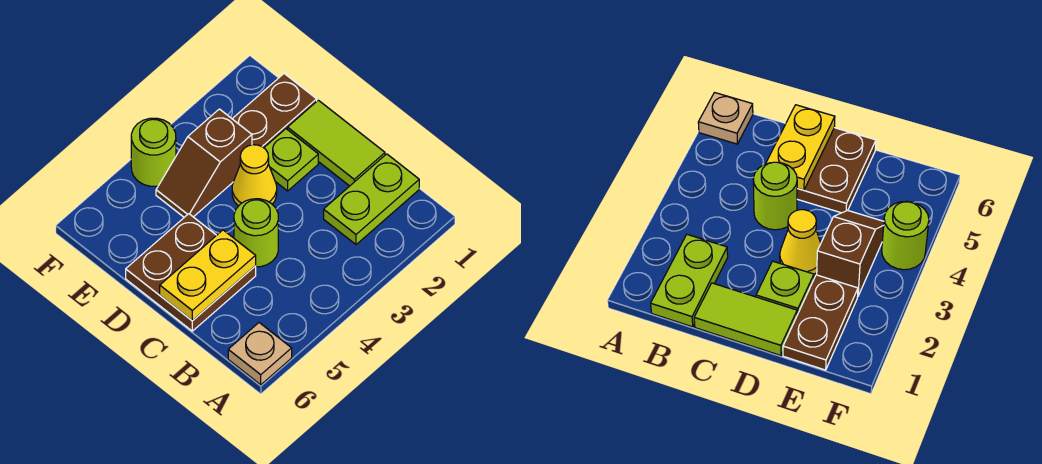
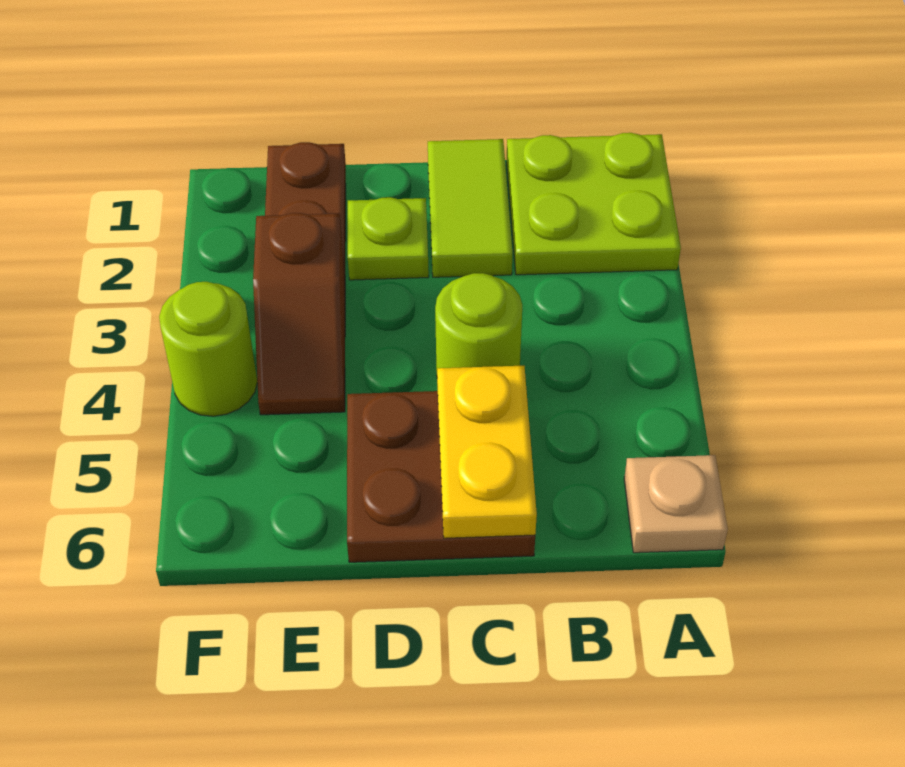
lime plate B1:B2 level 1 -> lime plate A1:B2 level 1
lime tile C1:D1 level 1 -> lime tile C1:C2 level 1
yellow cone D3 level 1 -> none

